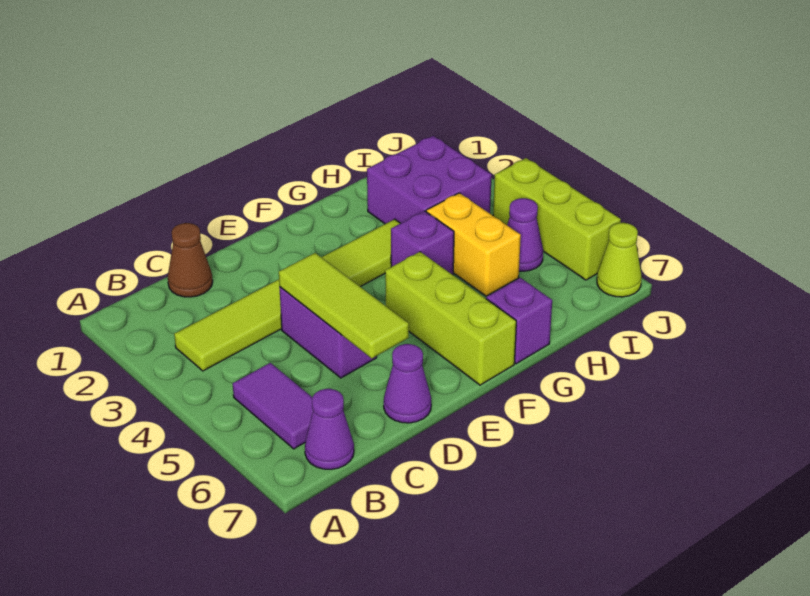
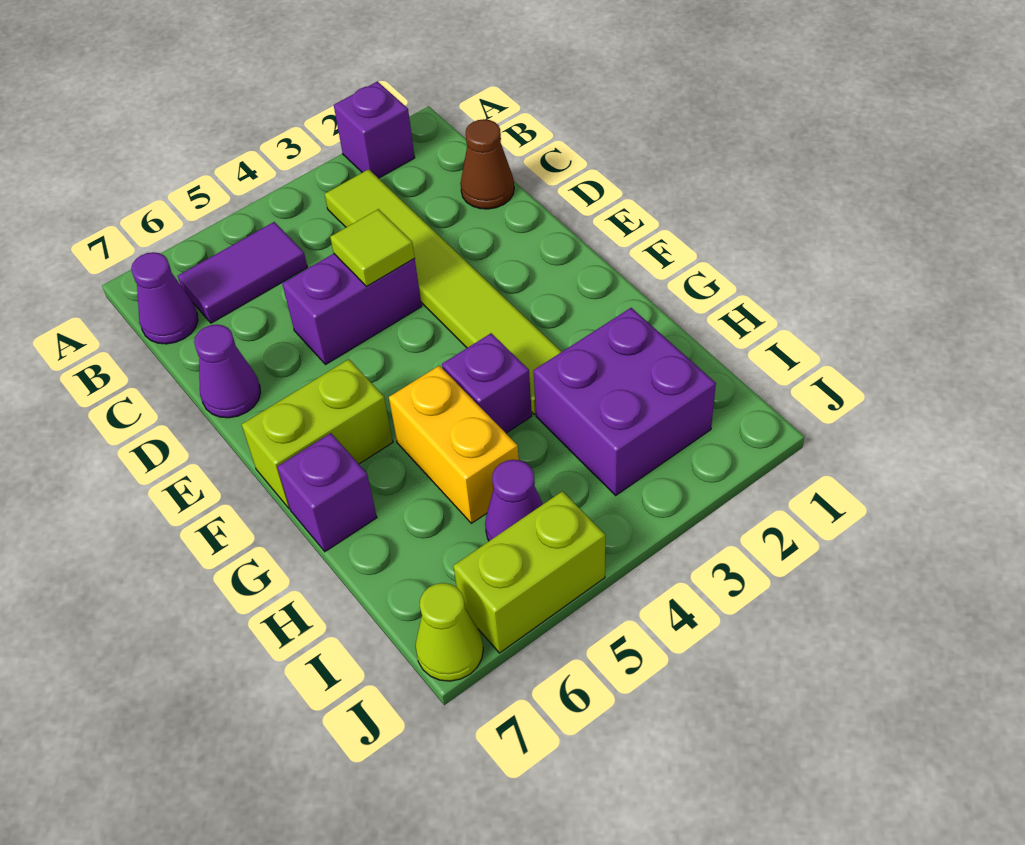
none -> purple brick A2 level 1
lime tile D4:D6 level 2 -> lime tile D4 level 2
lime brick F5:F7 level 1 -> lime brick F6:F7 level 1
yellow brick H4:H5 level 1 -> yellow brick G5:H5 level 1
lime brick J4:J6 level 1 -> lime brick J5:J6 level 1

